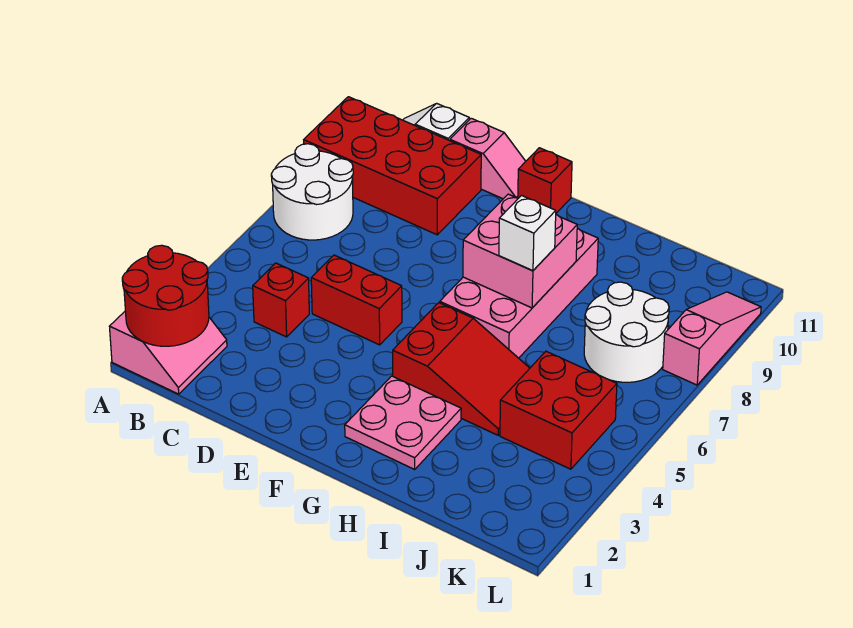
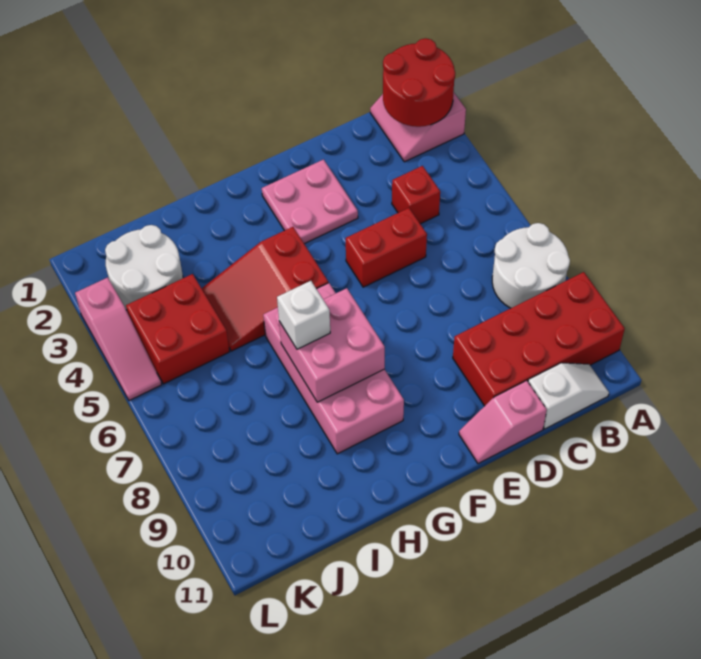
red brick F11 level 1 -> none
pink plate G2:H3 level 1 -> pink plate E2:F3 level 1
white round brick J7:K8 level 1 -> white round brick J2:K3 level 1
pink slope L8:L10 level 1 top 8 -> pink slope L3:L5 level 1 top 3

